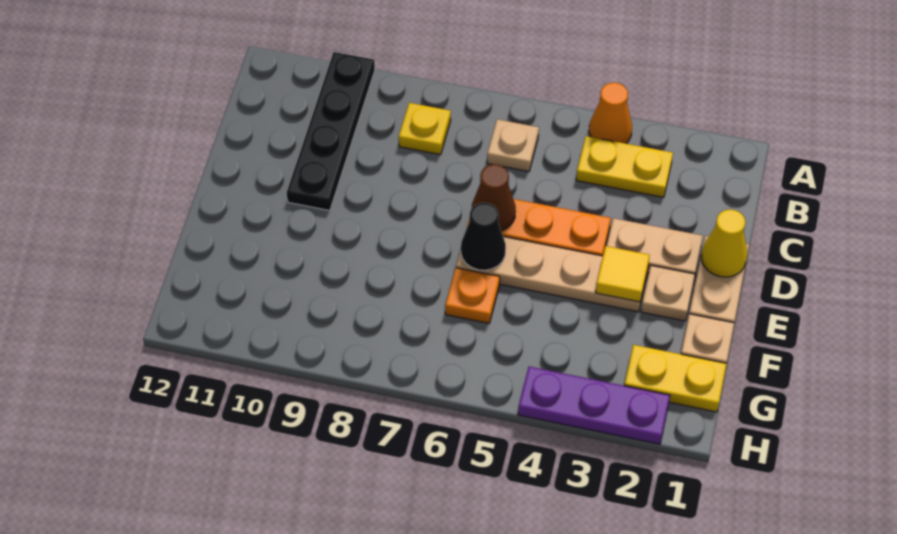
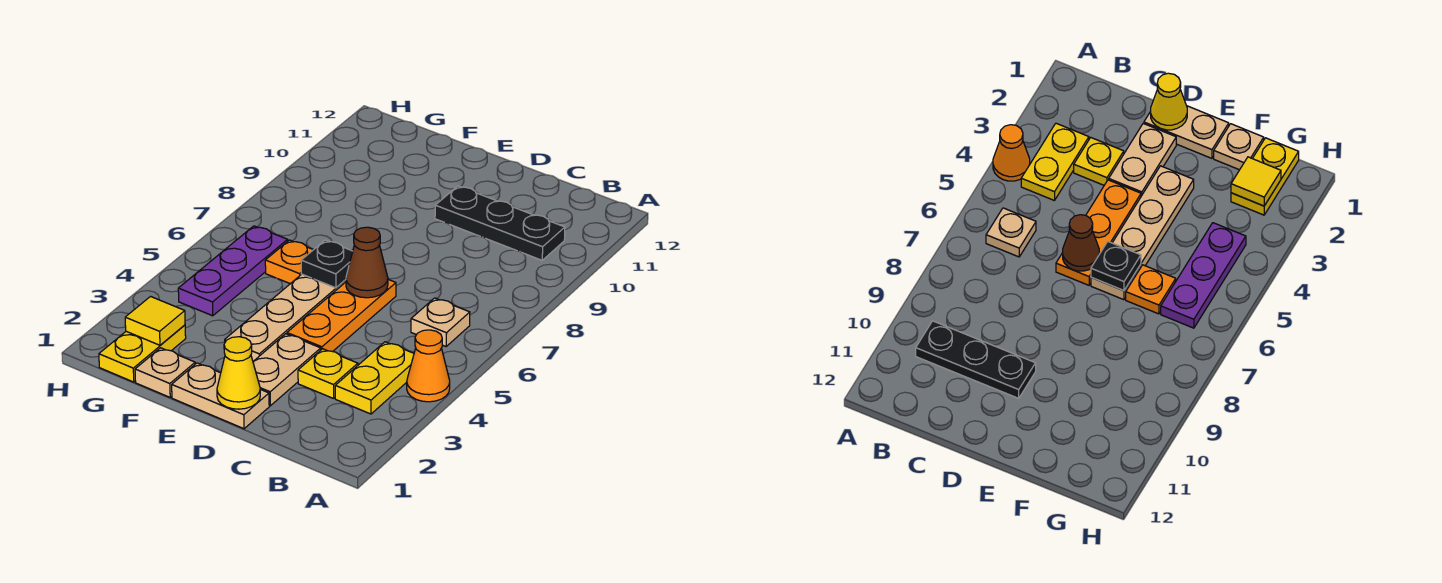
black plate A10:D10 level 1 -> black plate B10:D10 level 1
yellow plate B8 level 1 -> yellow plate C3 level 1
tan plate E2 level 1 -> none
yellow tile E3 level 2 -> yellow tile G2 level 2
black cone E6 level 2 -> black plate E6 level 2
purple plate H2:H4 level 1 -> purple plate G4:G6 level 1

